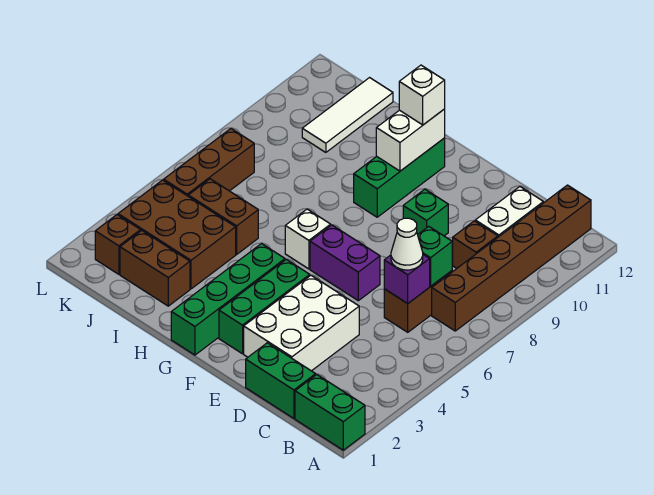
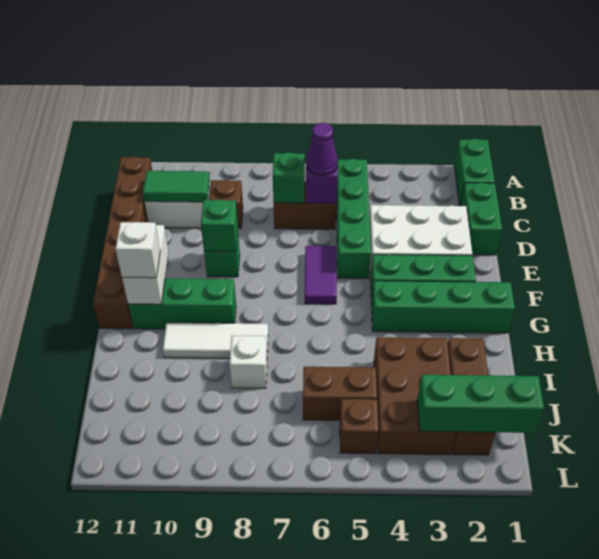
none -> green brick B5:E5 level 1
brown brick B7:B12 level 1 -> brown brick B12:G12 level 1
white cone C6 level 3 -> purple cone C6 level 3
none -> green tile C10:C11 level 2
purple brick E6:F6 level 1 -> purple tile E6:F6 level 1
none -> green brick E9 level 2
white brick G6 level 1 -> white brick I8 level 1
white brick G10:G11 level 2 -> white brick F11:G11 level 2
brown brick I5:J5 level 1 -> brown brick J5:J6 level 1
white tile J10:J12 level 1 -> white tile H8:H10 level 1
none -> green brick K1:K3 level 2
brown brick K5:K7 level 1 -> brown brick K5 level 1

